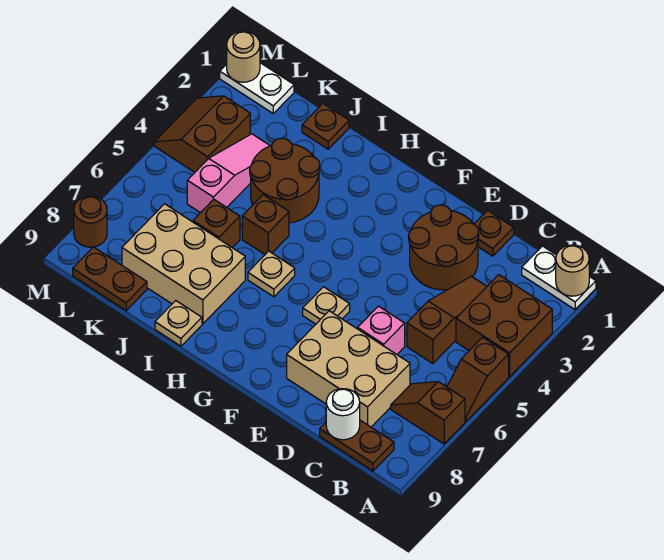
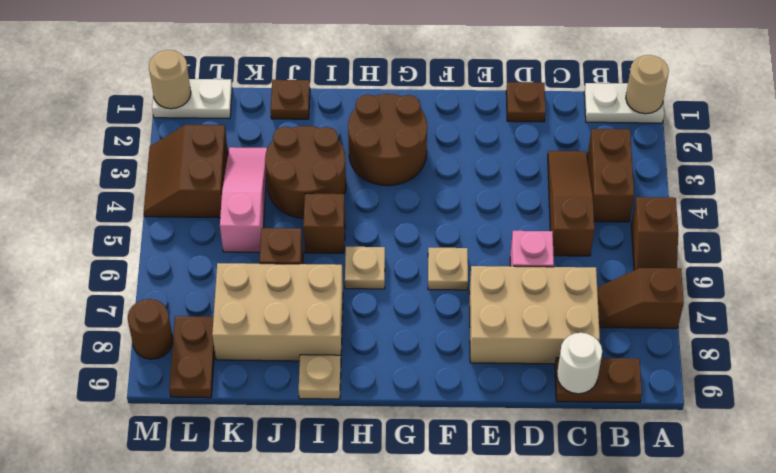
brown brick A3:B4 level 1 -> brown brick B3:B4 level 1
brown round brick D2:E3 level 1 -> brown round brick G2:H3 level 1
brown plate K9:L9 level 1 -> brown plate L8:L9 level 1

